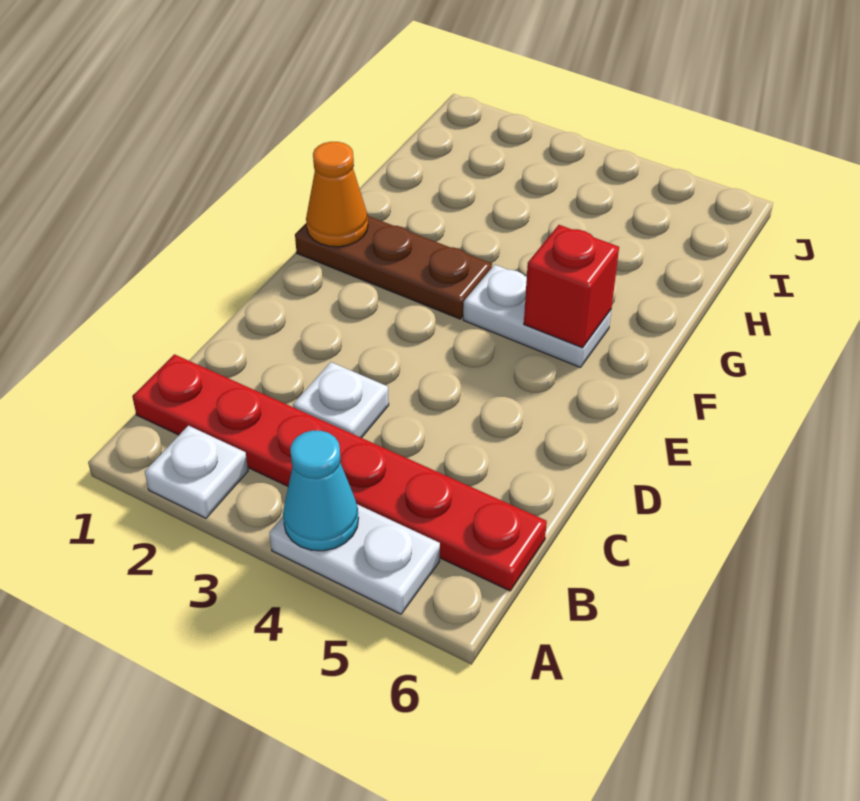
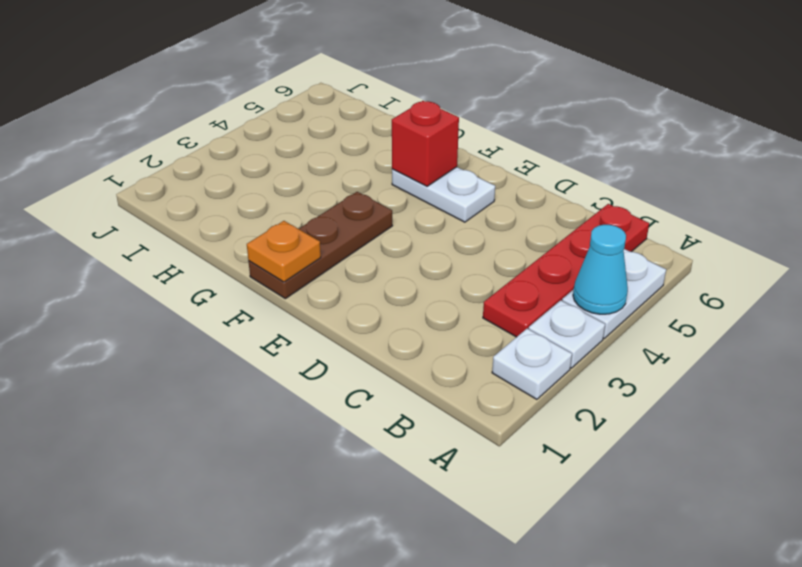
red plate B1:B6 level 1 -> red plate B3:B6 level 1
white plate C3 level 1 -> white plate A3 level 1
orange cone F1 level 2 -> orange plate F1 level 2
white plate F4:F5 level 1 -> white plate E5:F5 level 1

